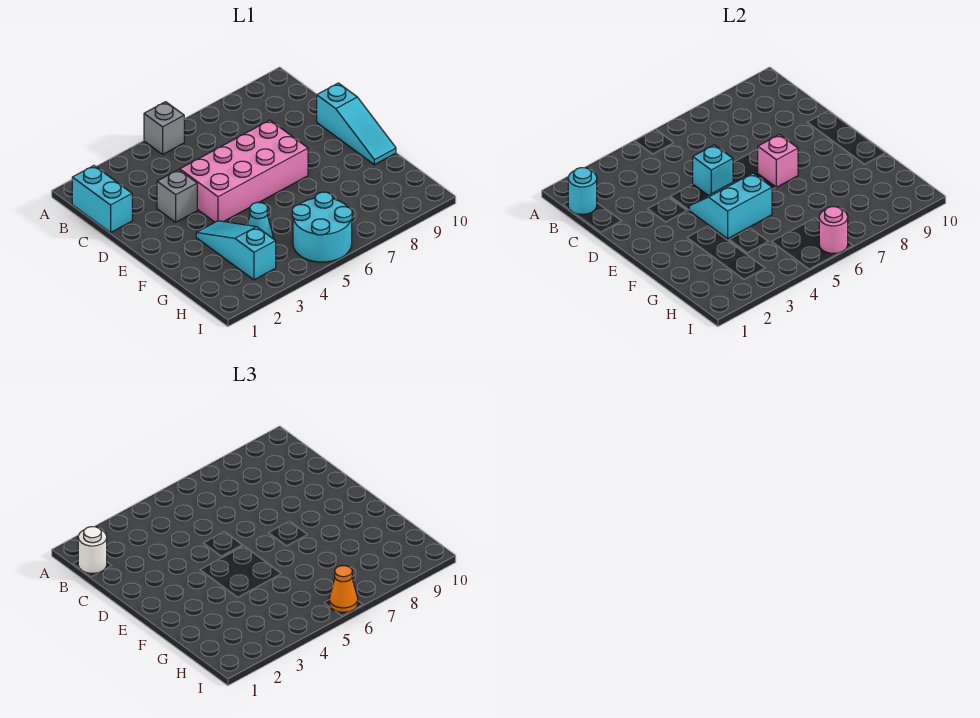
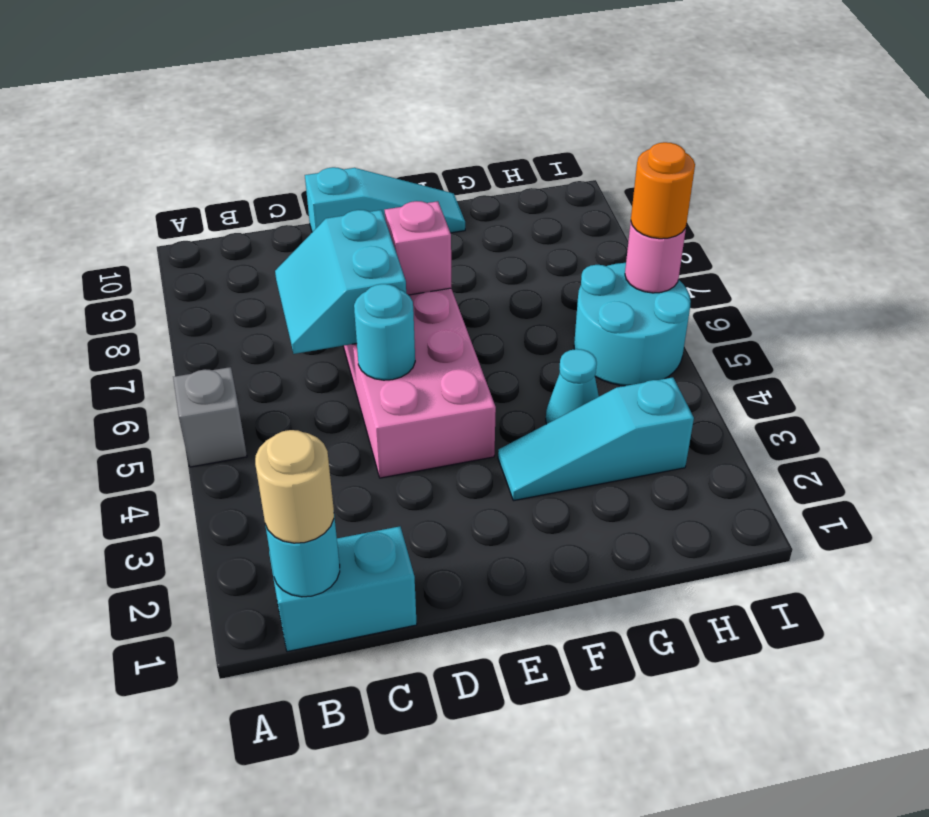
white round brick B1 level 3 -> tan round brick B1 level 3
grey brick D3 level 1 -> none
cyan brick D5 level 2 -> cyan round brick D5 level 2
cyan slope E4:F5 level 2 top F -> cyan slope C6:D7 level 2 top D
orange cone I6 level 3 -> orange round brick I6 level 3

